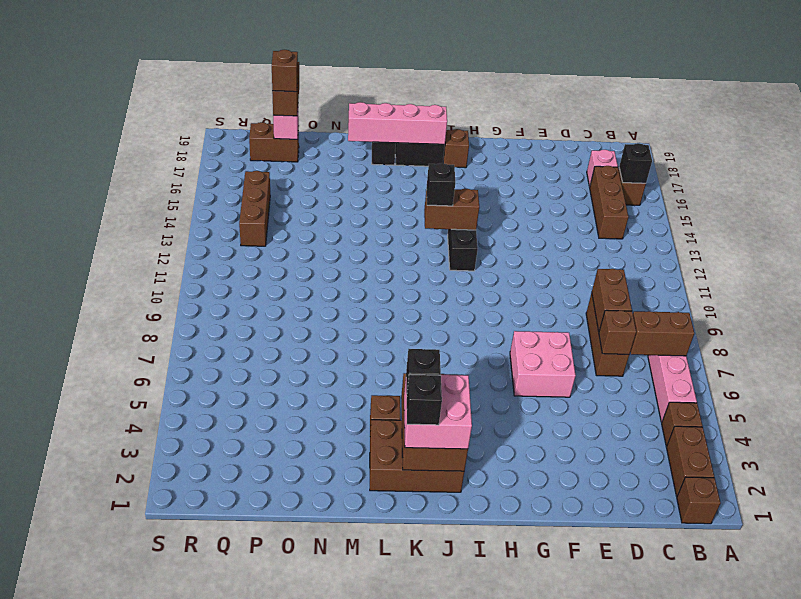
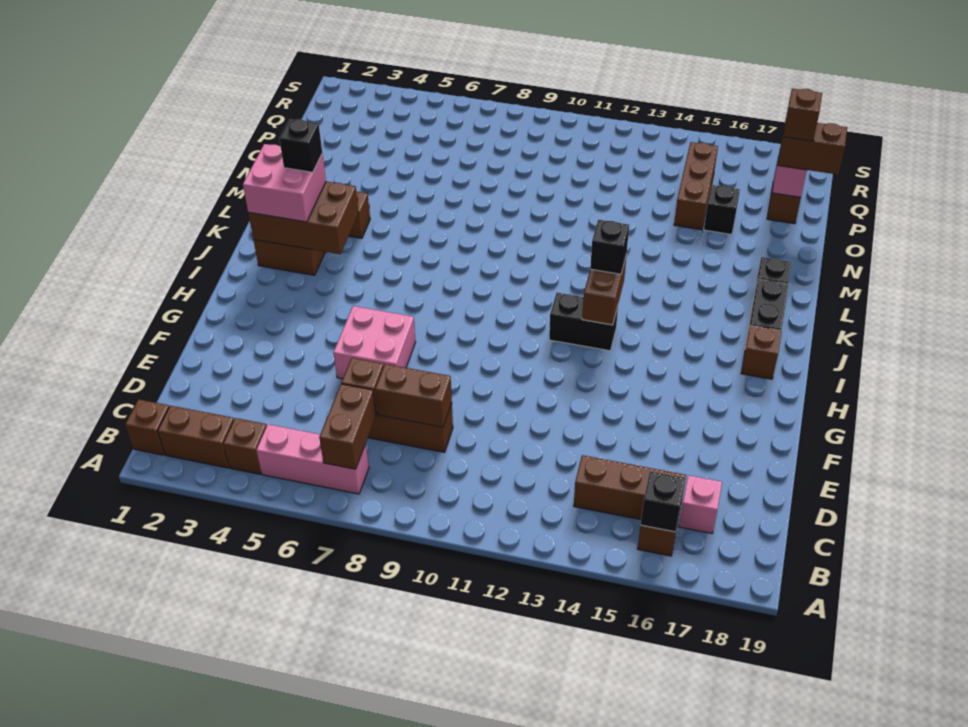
pink brick J18:M18 level 2 -> none
black brick K2 level 4 -> black brick O16 level 1
brown brick Q13:Q15 level 1 -> brown brick O15:Q15 level 1

